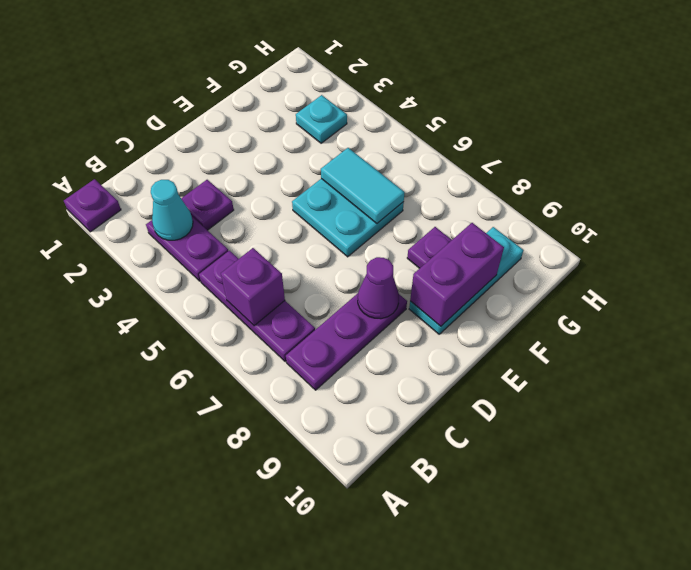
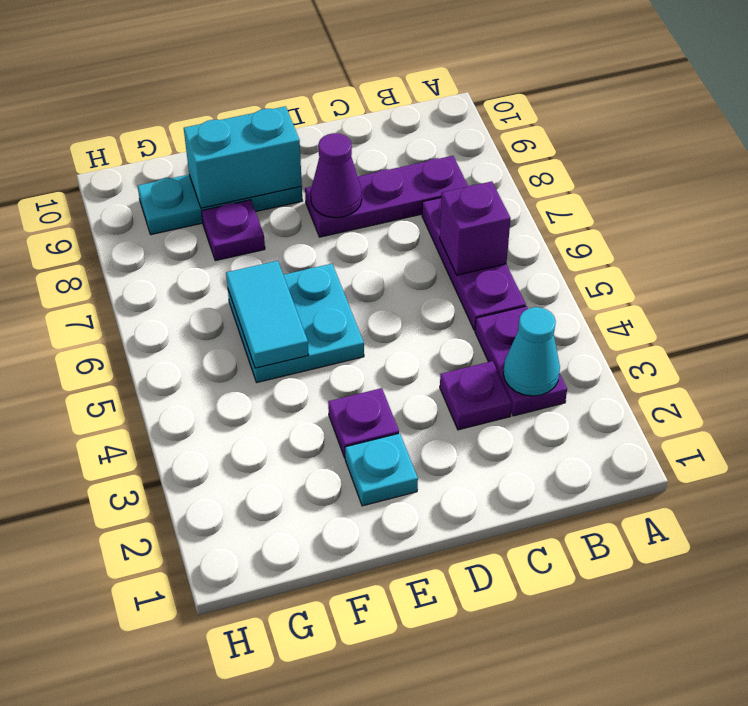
purple plate A1 level 1 -> purple plate E3 level 1
purple brick E9:F9 level 2 -> cyan brick E9:F9 level 2
cyan plate G3 level 1 -> cyan plate E2 level 1

